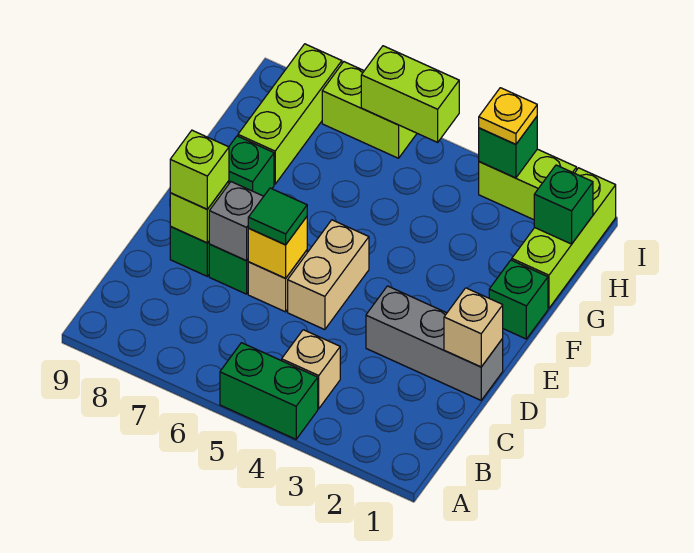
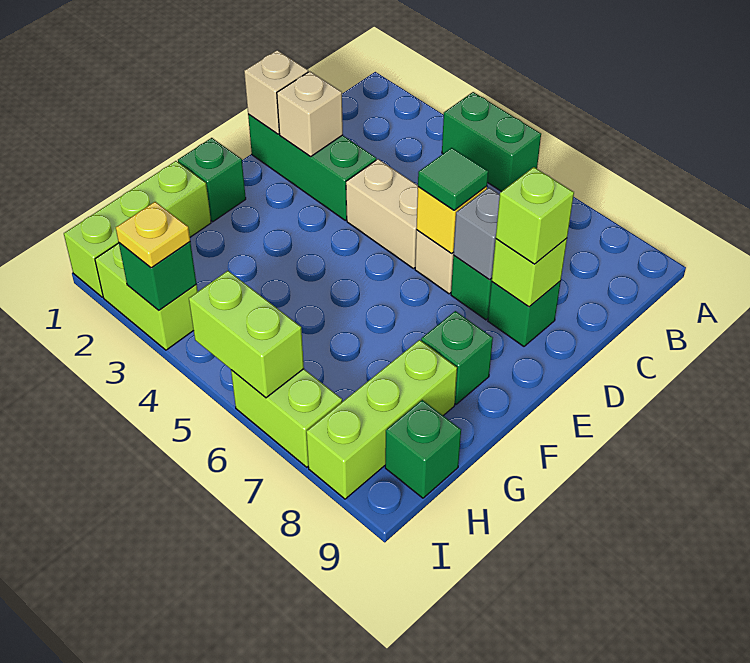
tan brick B4 level 1 -> tan brick D2 level 2
grey brick D1:D3 level 1 -> green brick D1:D3 level 1
tan brick D5:E5 level 1 -> tan brick D4:D5 level 1
green brick H1 level 2 -> green brick H9 level 1

